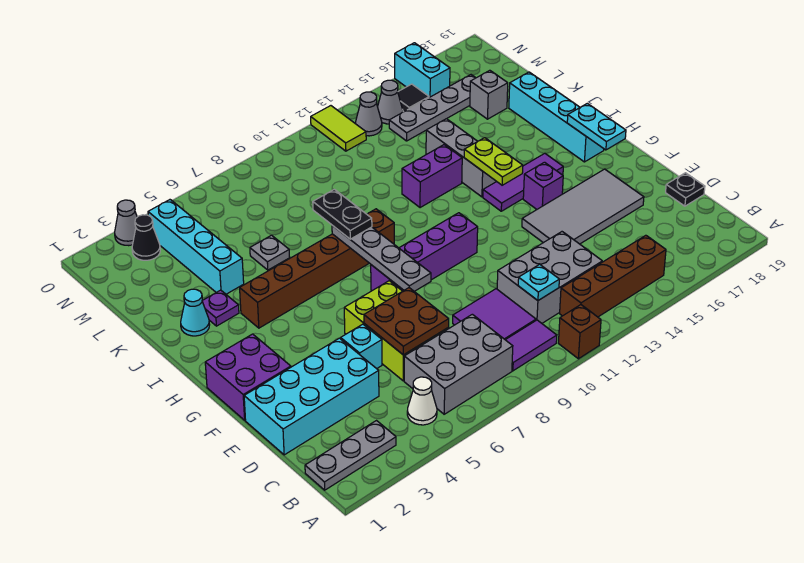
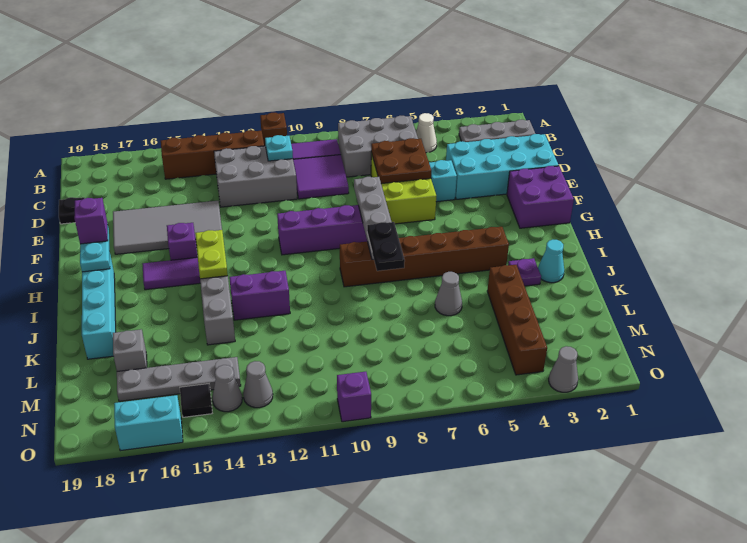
none -> purple brick G18 level 3
cyan brick K4:N4 level 1 -> brown brick K4:N4 level 1
grey plate K6 level 1 -> grey cone K6 level 1
black cone N3 level 1 -> none
lime tile N12:O12 level 1 -> none
cyan brick N16:O16 level 1 -> cyan brick O16:O17 level 1
none -> purple brick O10 level 1

